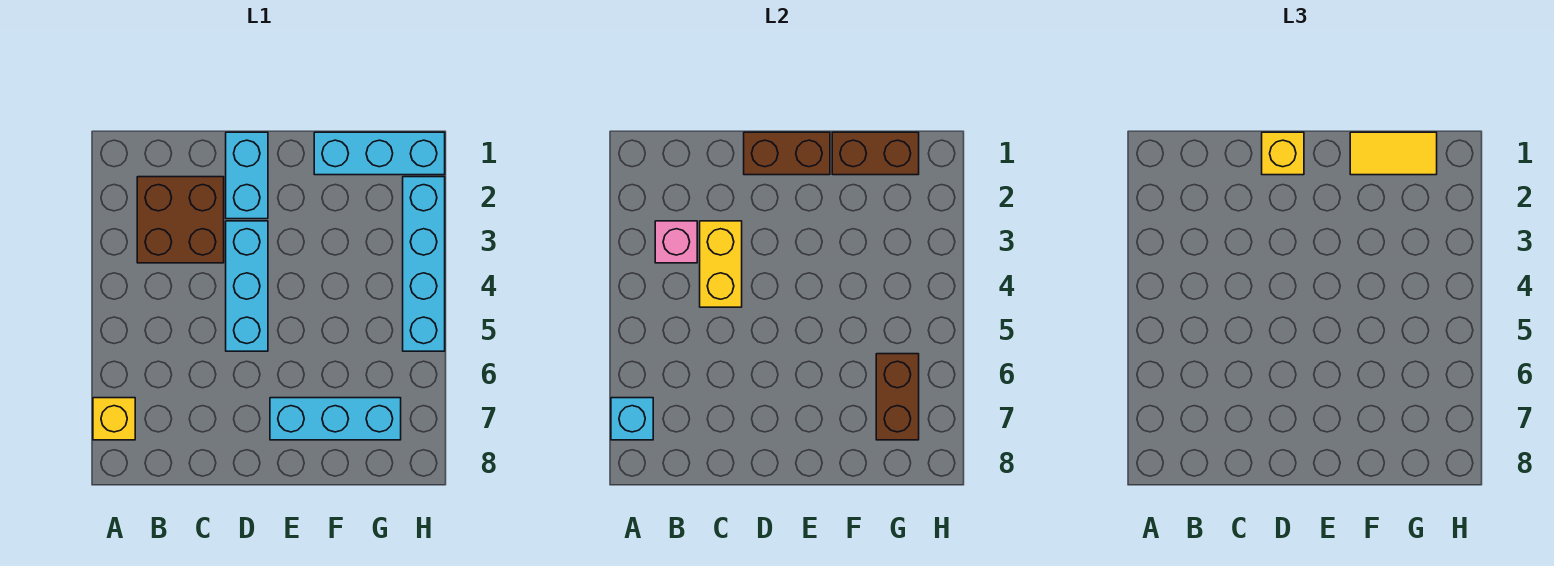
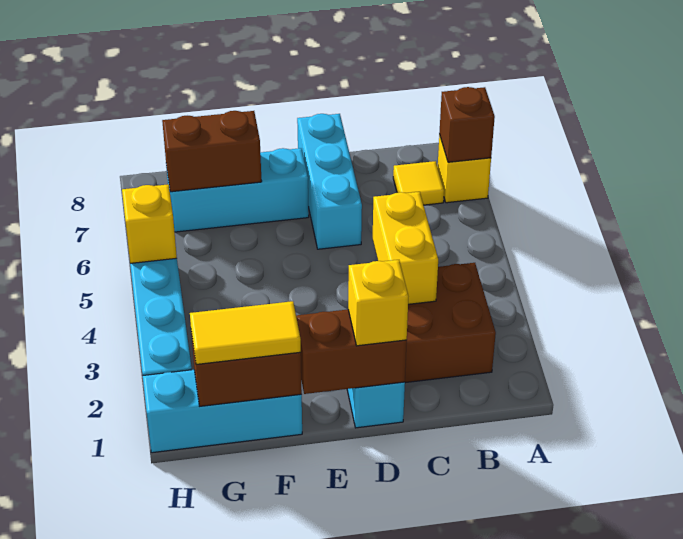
cyan brick A7 level 2 -> brown brick A7 level 2
pink brick B3 level 2 -> none
none -> yellow tile B7 level 1
cyan brick D3:D5 level 1 -> cyan brick D6:D8 level 1
brown brick G6:G7 level 2 -> brown brick F7:G7 level 2
none -> yellow brick H5 level 2

